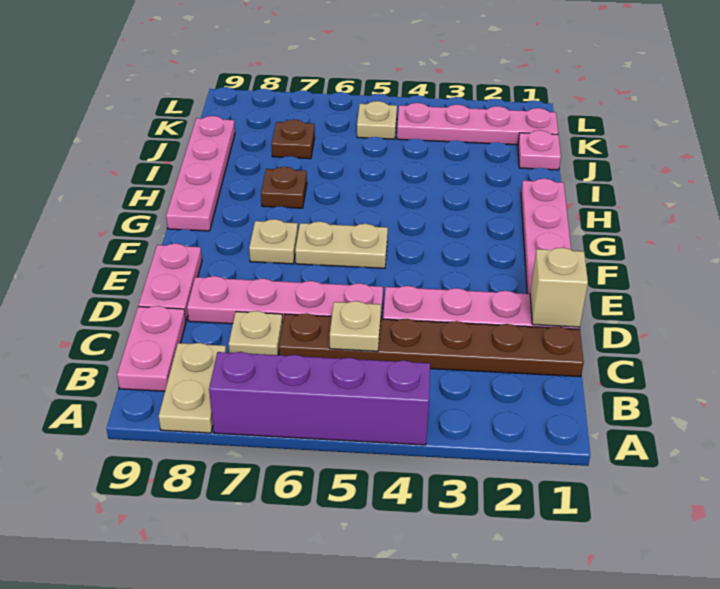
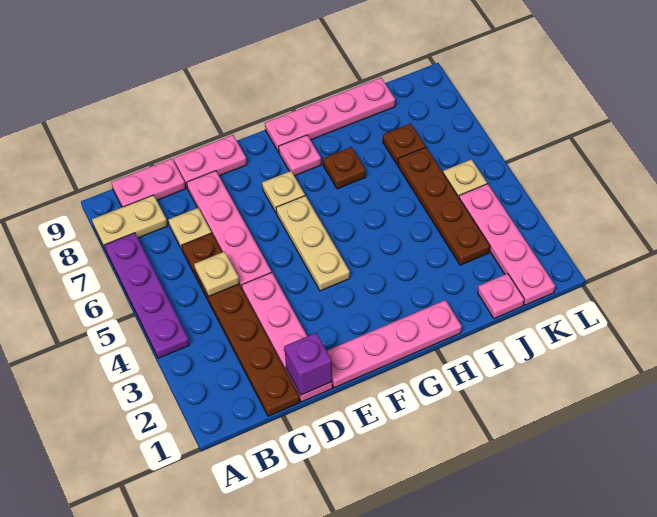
purple brick A4:A7 level 1 -> purple plate A4:A7 level 1
tan brick D1 level 2 -> purple brick D1 level 2
tan plate F5:F6 level 1 -> tan plate F4:F6 level 1
none -> pink plate G8 level 1
none -> brown plate J3:J6 level 1

